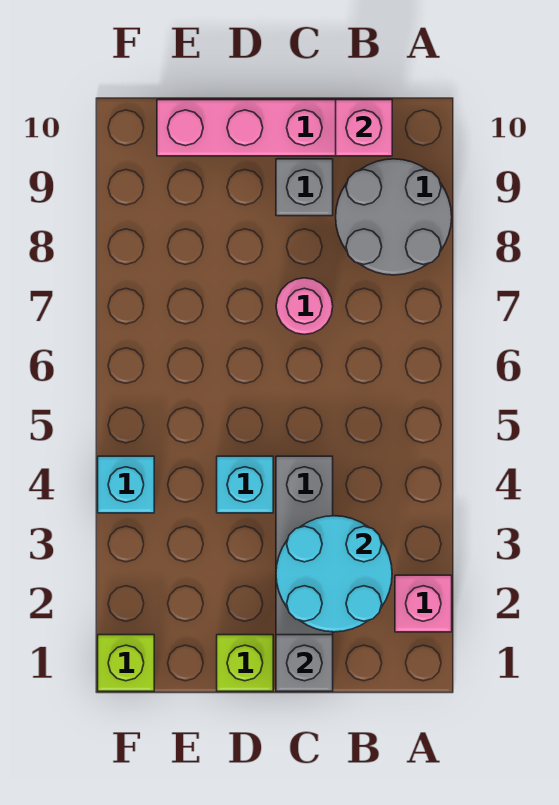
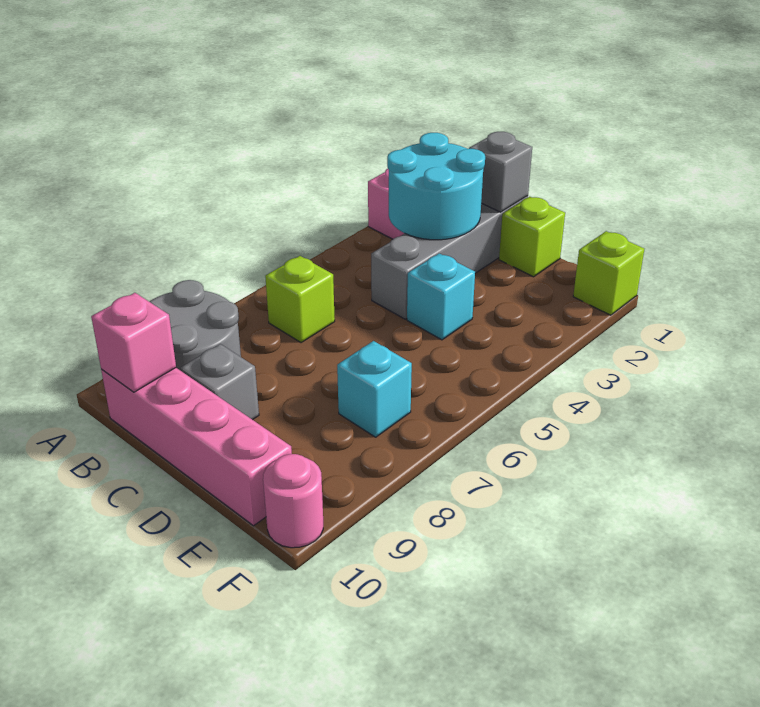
none -> lime brick B6 level 1
pink round brick C7 level 1 -> pink round brick F10 level 1
cyan brick F4 level 1 -> cyan brick E7 level 1

